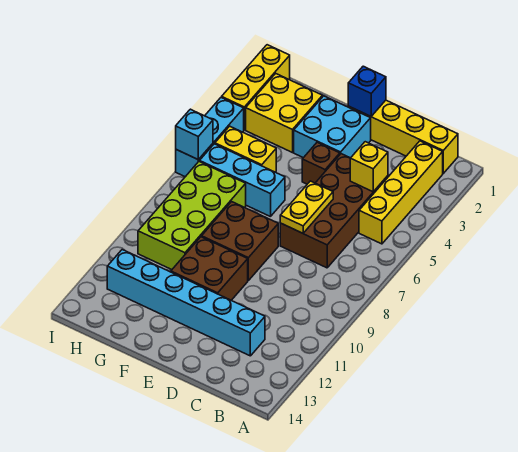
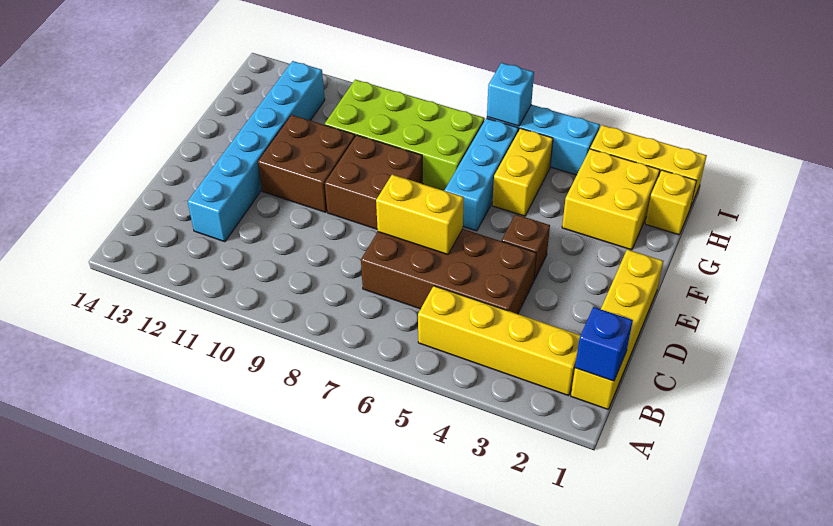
yellow brick C4 level 2 -> yellow brick H1 level 1
yellow plate D6:D7 level 2 -> yellow brick D6:D7 level 2
blue brick E1 level 2 -> blue brick B1 level 2
cyan brick E2:F3 level 1 -> none

